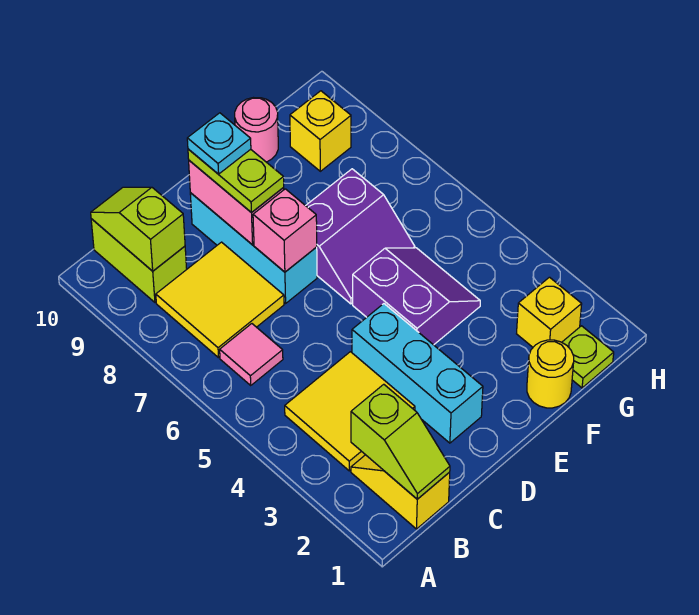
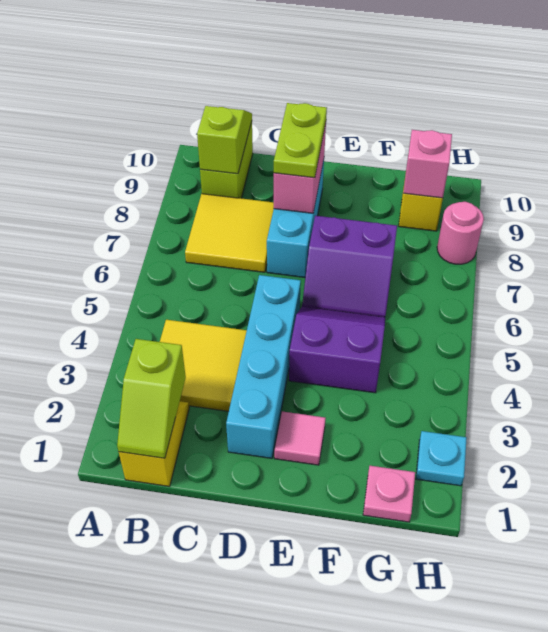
pink tile B6 level 1 -> pink tile E2 level 1
cyan brick D2:D4 level 1 -> cyan brick D2:D5 level 1
pink brick D7 level 2 -> pink brick G9 level 2
cyan plate D9 level 4 -> cyan plate H2 level 1
purple slope E4:F5 level 1 top E -> purple slope E4:F5 level 1 top 4
yellow round brick F1 level 1 -> none
pink round brick F10 level 1 -> pink round brick H8 level 1
lime plate G1 level 1 -> pink plate G1 level 1
yellow brick G2 level 1 -> none

